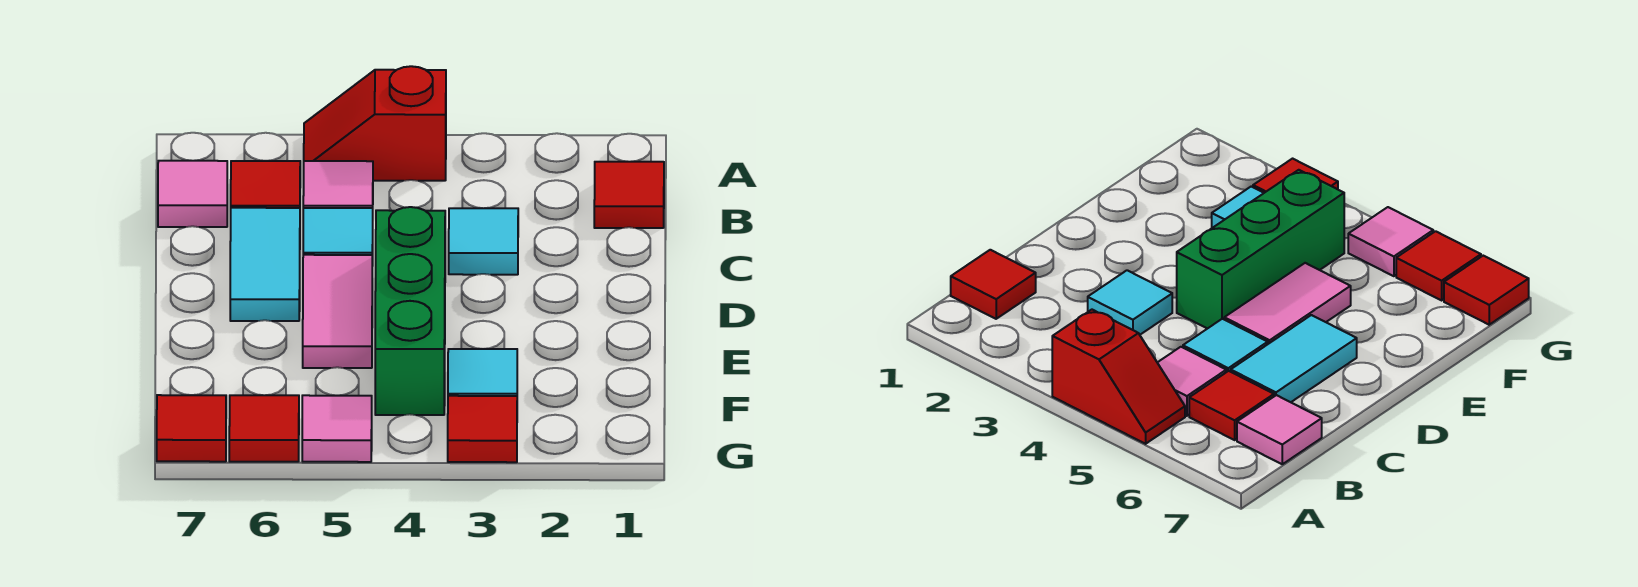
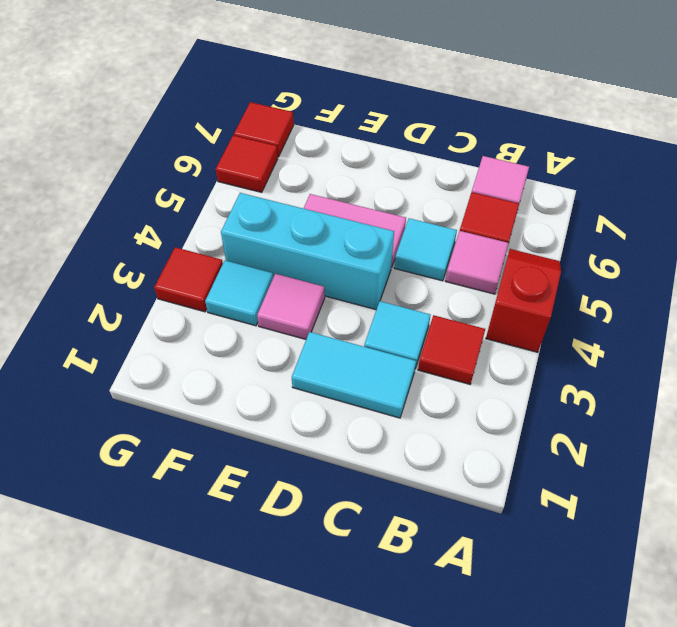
red tile B1 level 1 -> red tile B3 level 1
cyan tile C6:D6 level 1 -> cyan tile C2:D2 level 1
green brick D4:F4 level 1 -> cyan brick D4:F4 level 1
pink tile G5 level 1 -> pink tile E3 level 1

